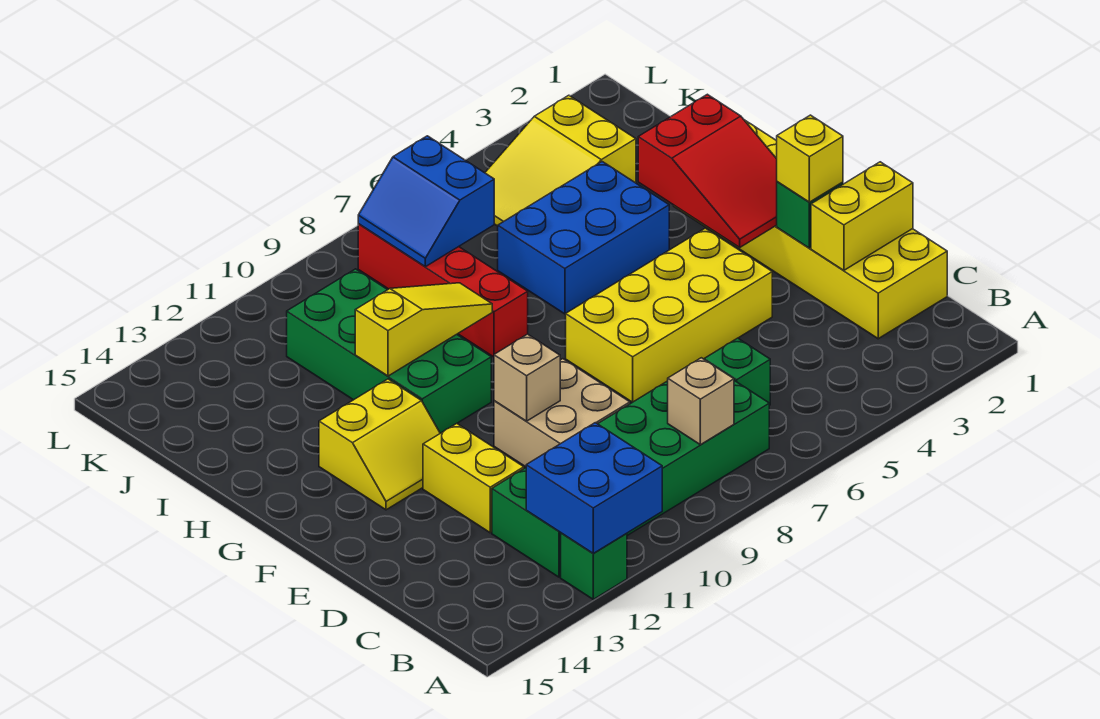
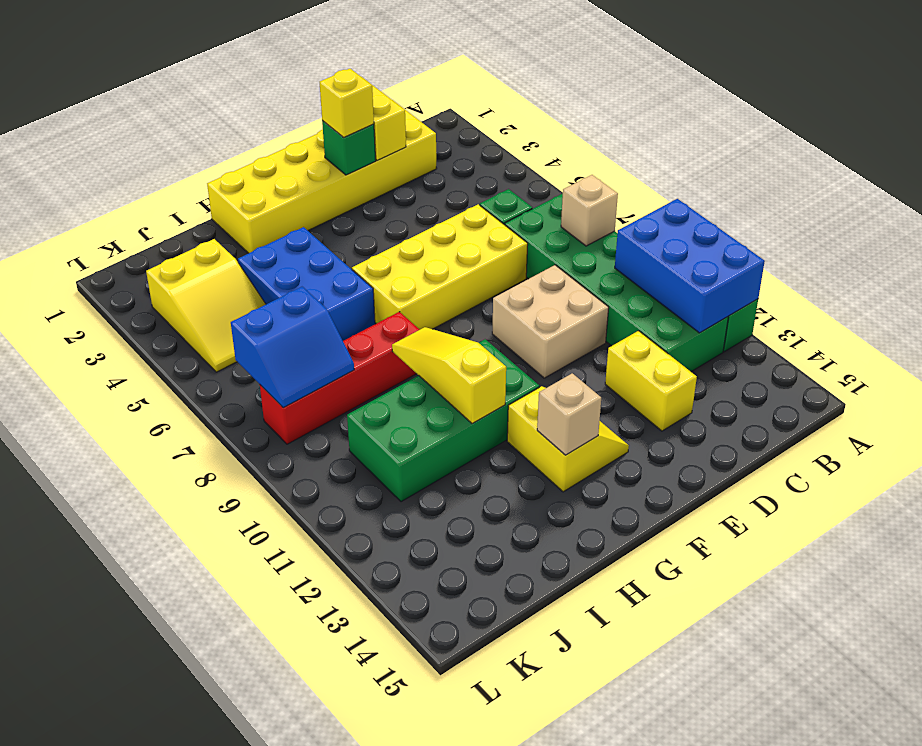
blue brick A11:B12 level 2 -> blue brick A10:B12 level 2
yellow brick D12:E12 level 1 -> yellow brick D12:D13 level 1
yellow brick E4:F7 level 1 -> yellow brick D6:G7 level 1
tan brick E10 level 2 -> tan brick G13 level 2
red slope F2:H3 level 2 top H -> none

